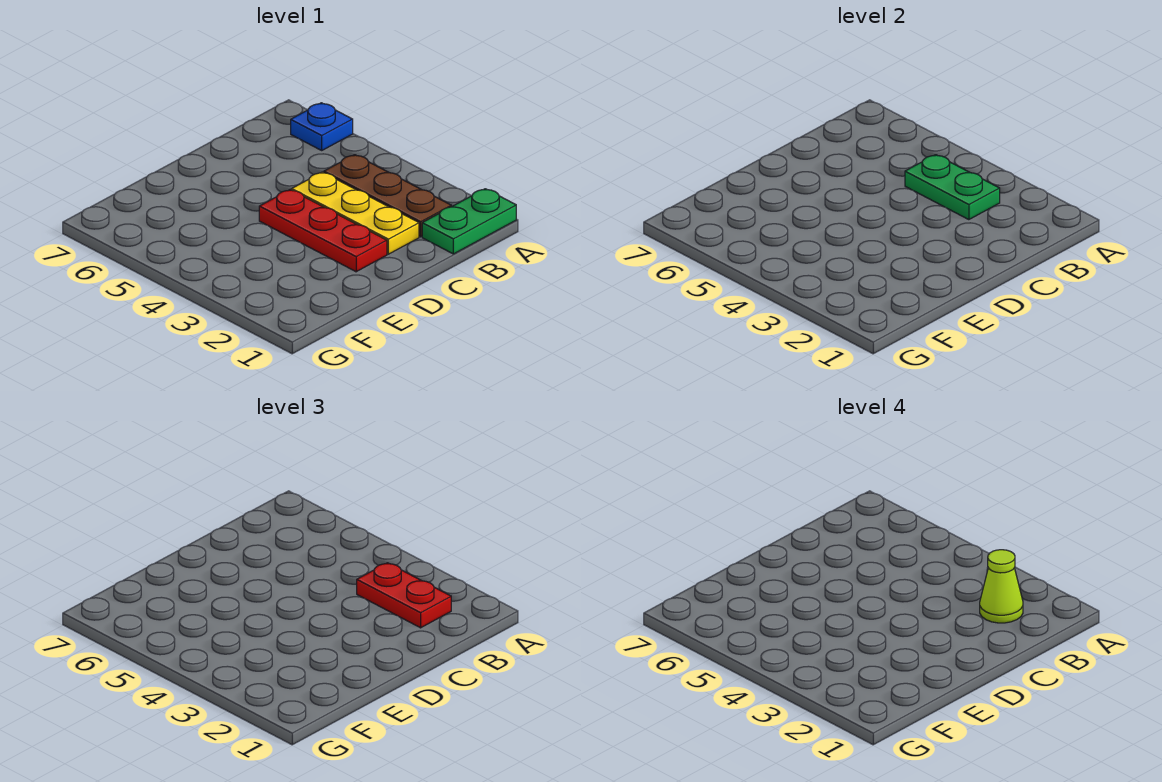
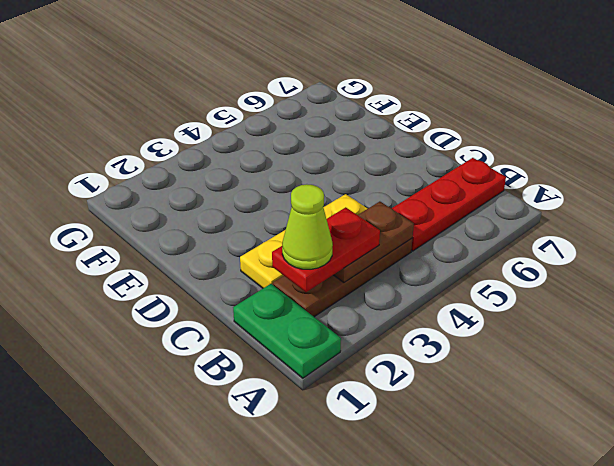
blue plate A6 level 1 -> none
green plate B3:B4 level 2 -> brown plate B3:B4 level 2
red plate D2:D4 level 1 -> red plate B5:B7 level 1

